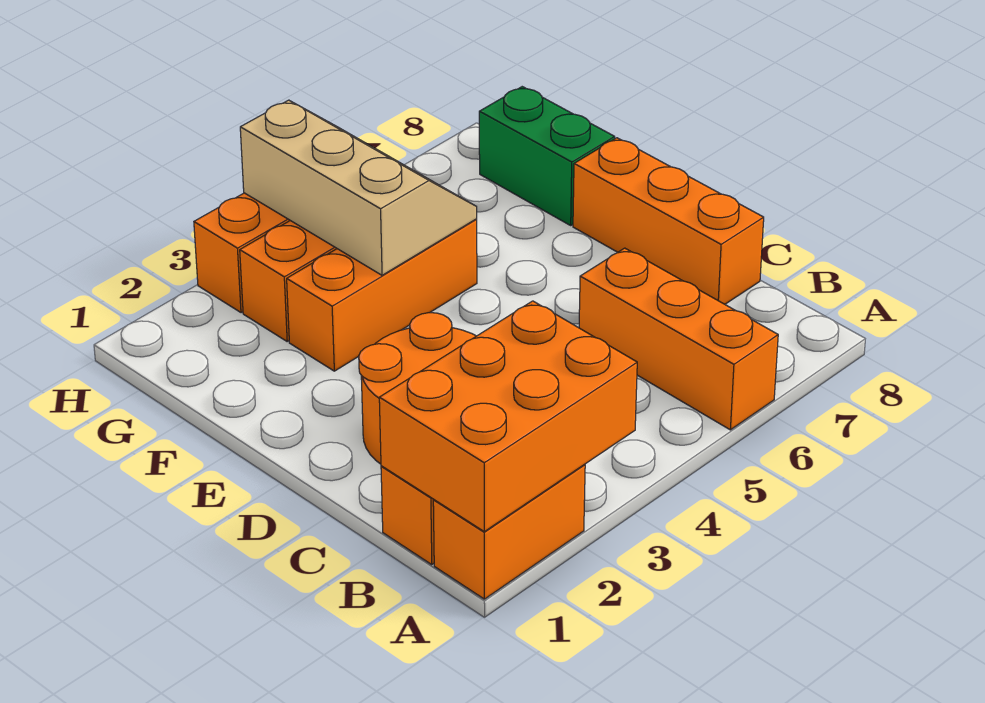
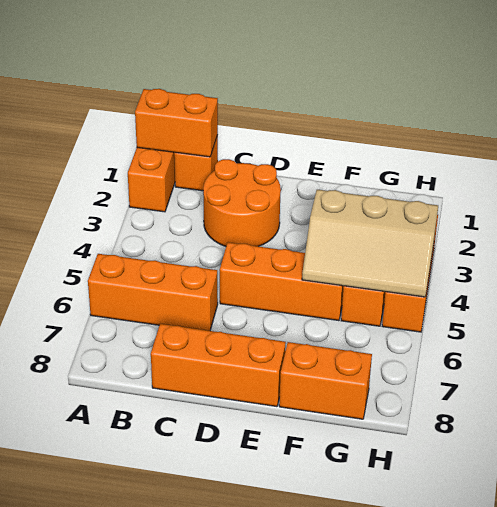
orange brick A1:B3 level 2 -> orange brick A1:B1 level 2
orange brick F3:F5 level 1 -> orange brick D5:F5 level 1
green brick F8:G8 level 1 -> orange brick F8:G8 level 1

